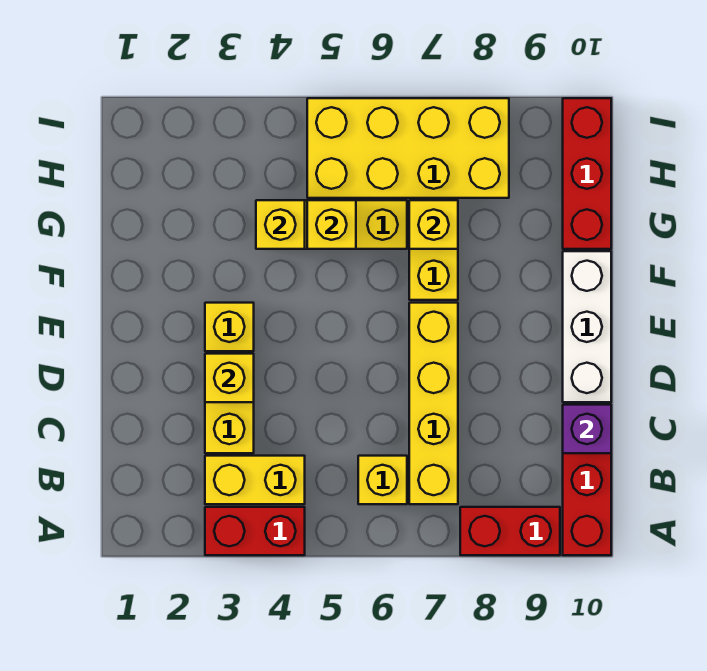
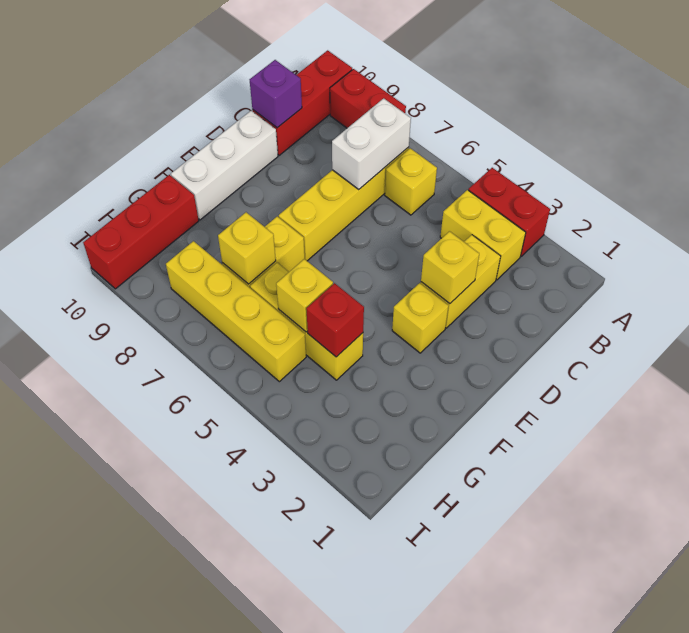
none -> white brick B7:C7 level 2
yellow brick G4 level 2 -> red brick G4 level 2
yellow brick H5:I8 level 1 -> yellow brick H5:H8 level 1

